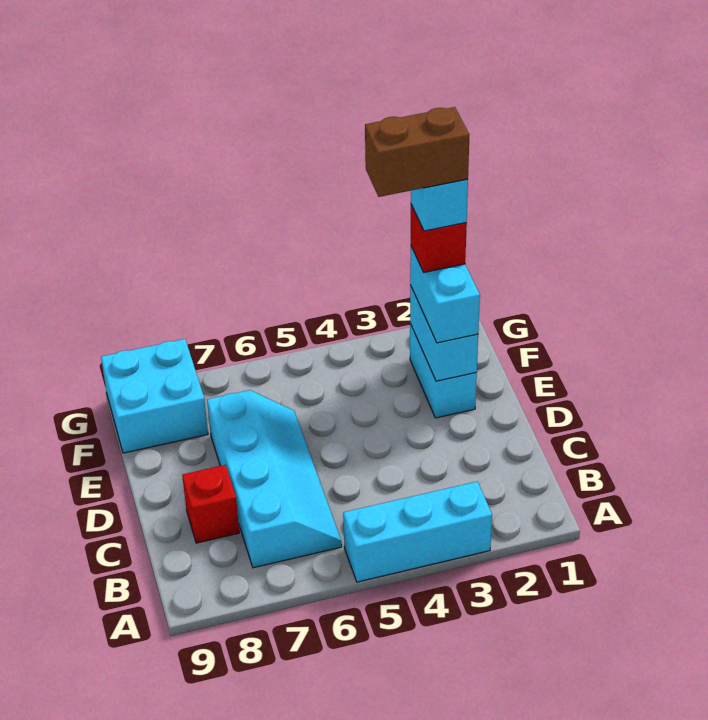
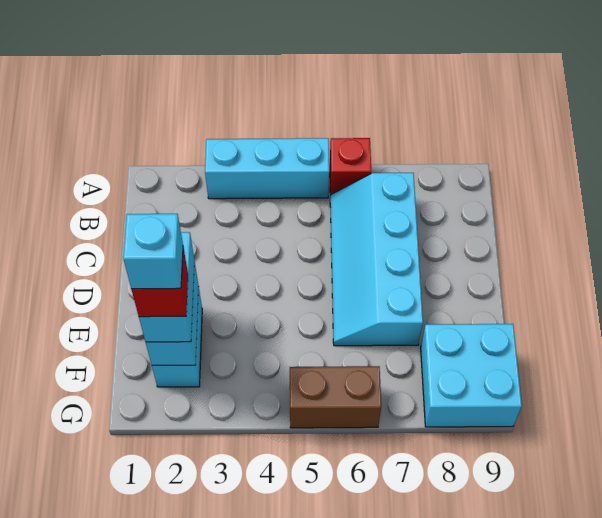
red brick C8 level 1 -> red brick A6 level 1
brown brick F2:F3 level 6 -> brown brick G5:G6 level 1

